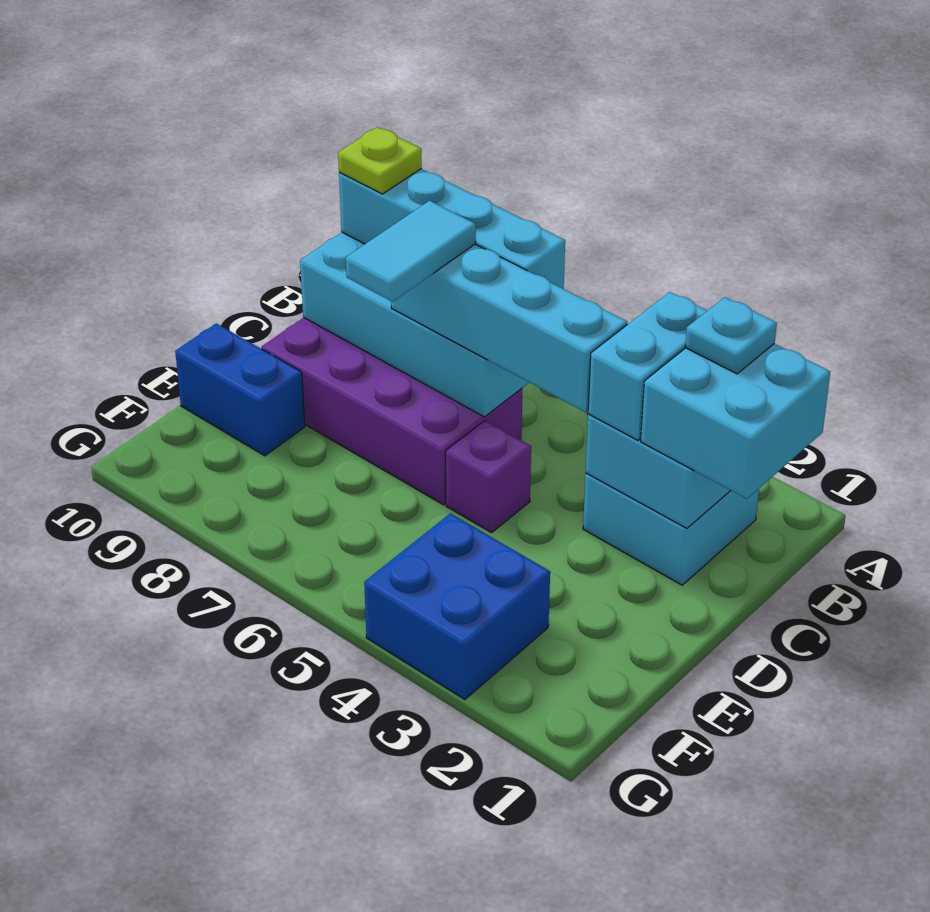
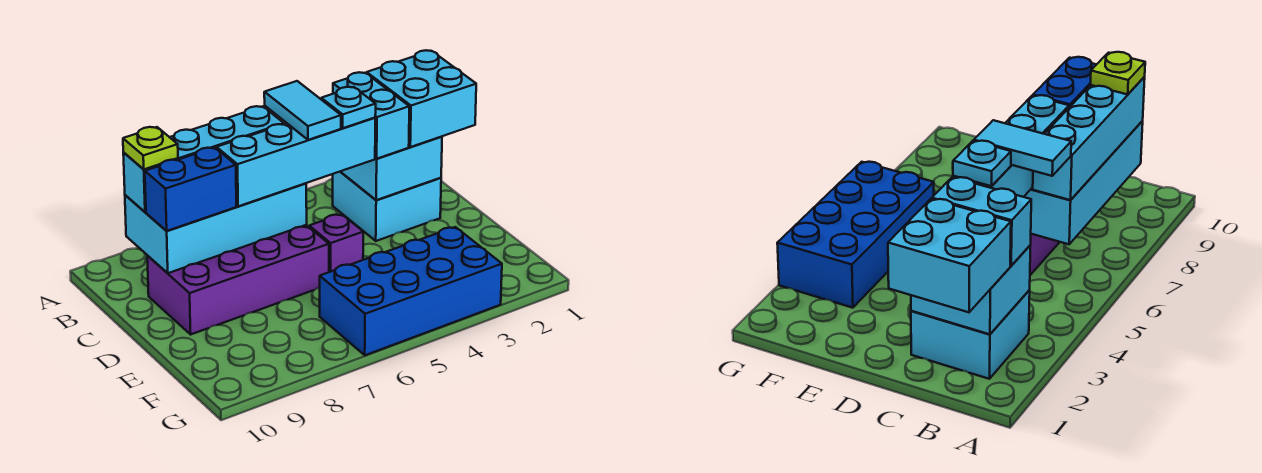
cyan plate B2 level 4 -> cyan plate C4 level 4
cyan tile C7:D7 level 4 -> cyan tile B5:C5 level 4
blue brick E9:E10 level 1 -> blue brick C8:C9 level 3
blue brick F3:G4 level 1 -> blue brick F3:G6 level 1

